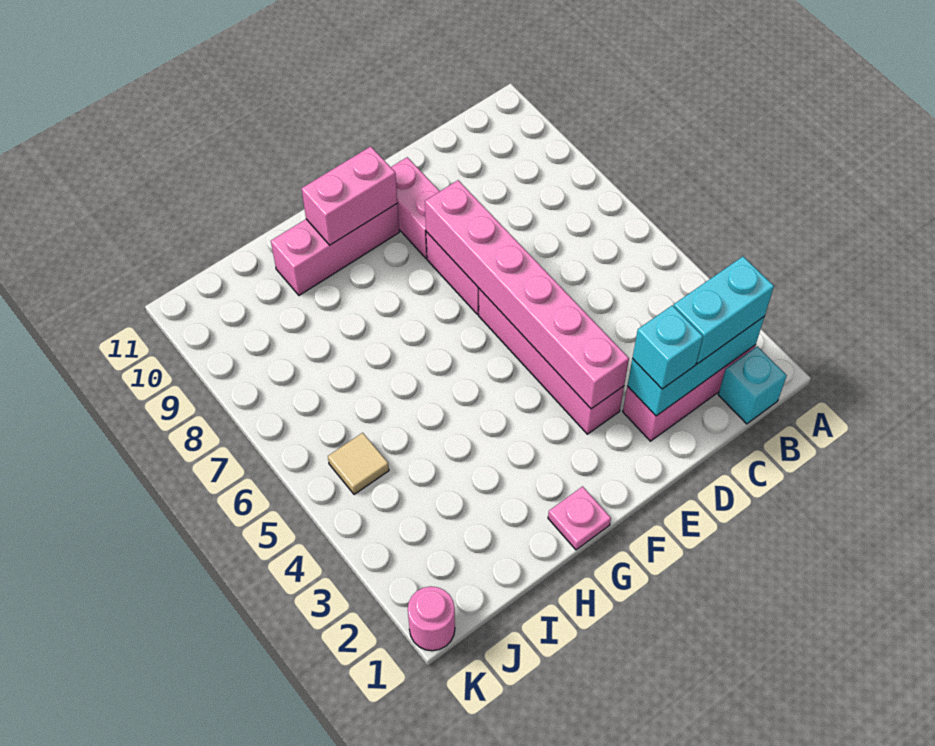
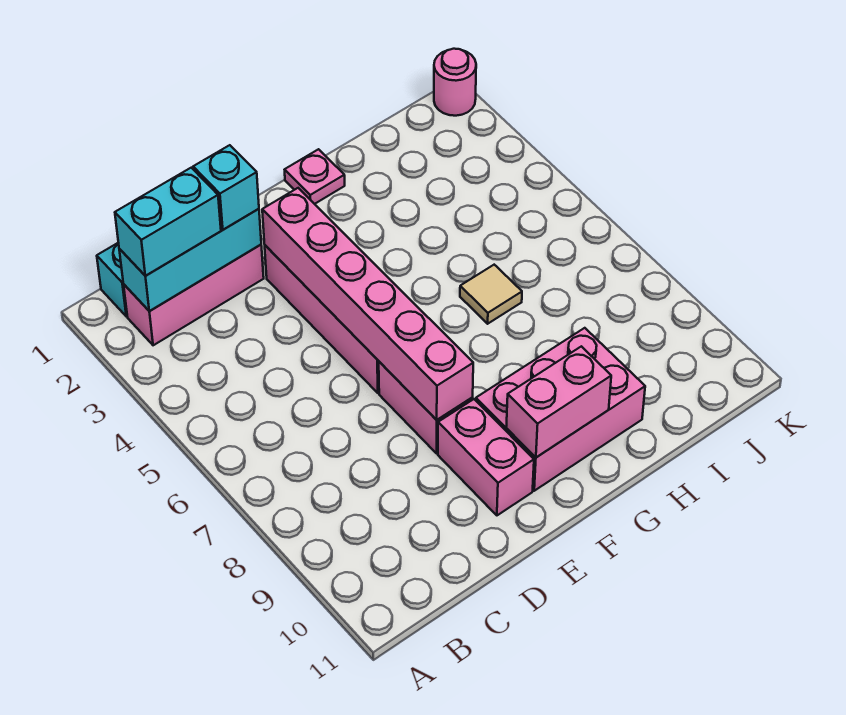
pink brick F10:H10 level 1 -> pink brick F9:H10 level 1
tan tile J5 level 1 -> tan tile H6 level 1

